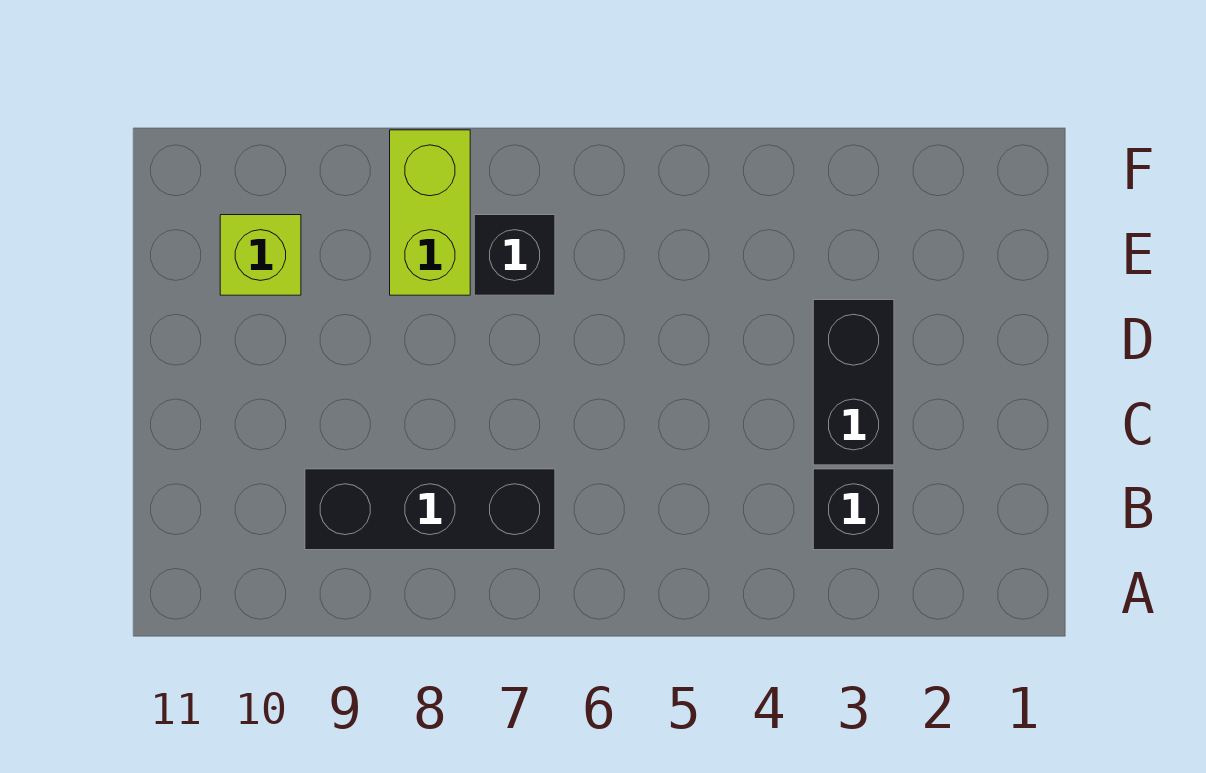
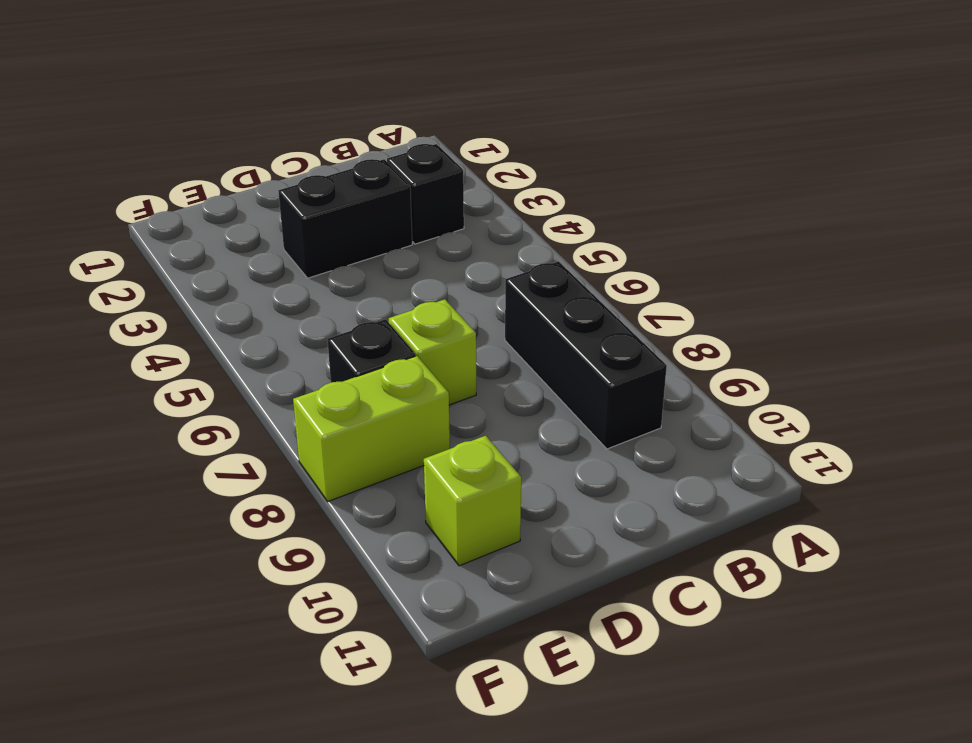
none -> lime brick D7 level 1

